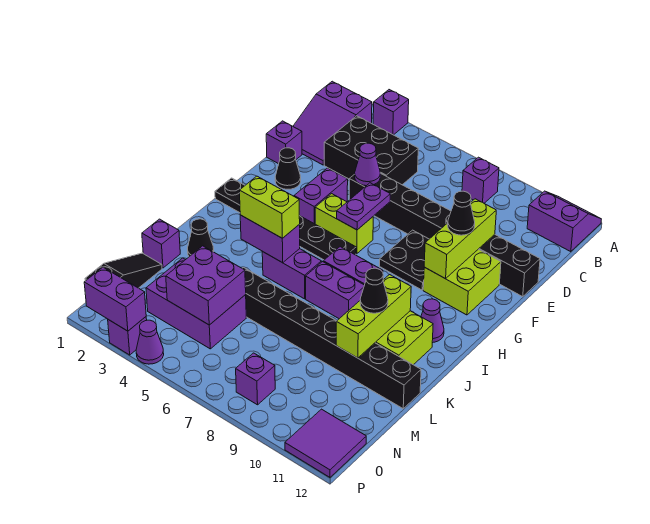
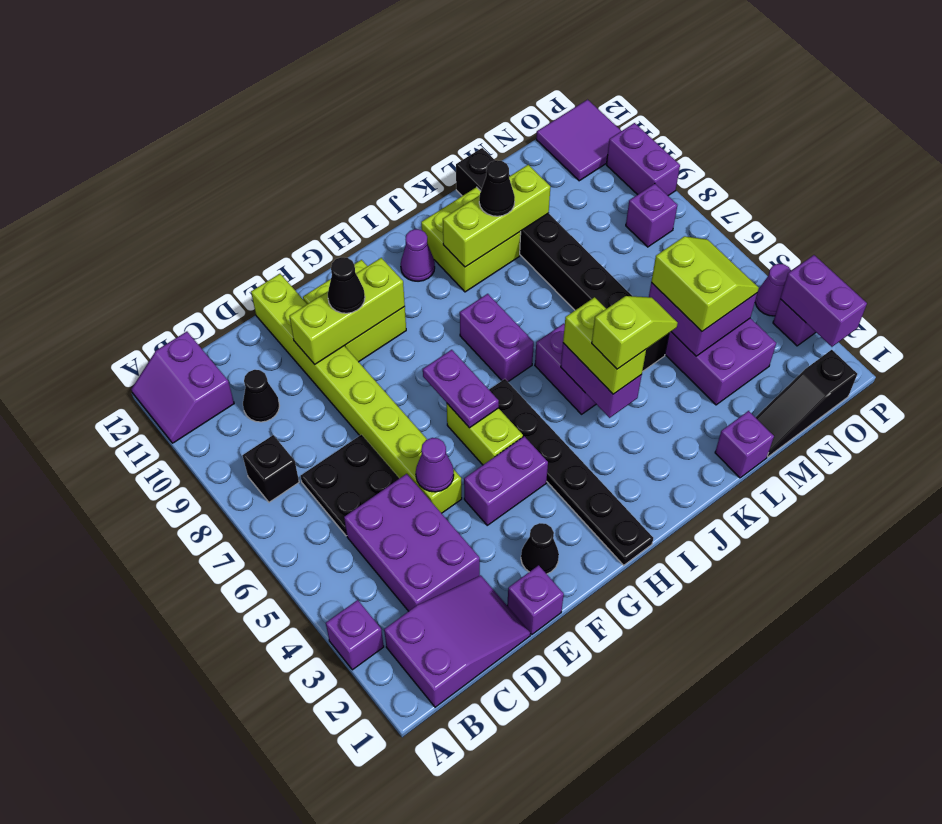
purple brick B8 level 1 -> black brick B8 level 1
black brick C3:D5 level 1 -> purple brick C3:D5 level 1
black brick E5:E12 level 1 -> lime brick E5:E12 level 1
purple plate F6:G6 level 2 -> purple plate G6:G7 level 2
black plate F8:G9 level 1 -> black plate C6:D7 level 1
none -> lime slope J4:K4 level 4 top J
purple brick J7:J8 level 1 -> purple brick P9:P10 level 1
black cone K2 level 1 -> black cone C10 level 1
none -> lime slope M4:N5 level 3 top M

